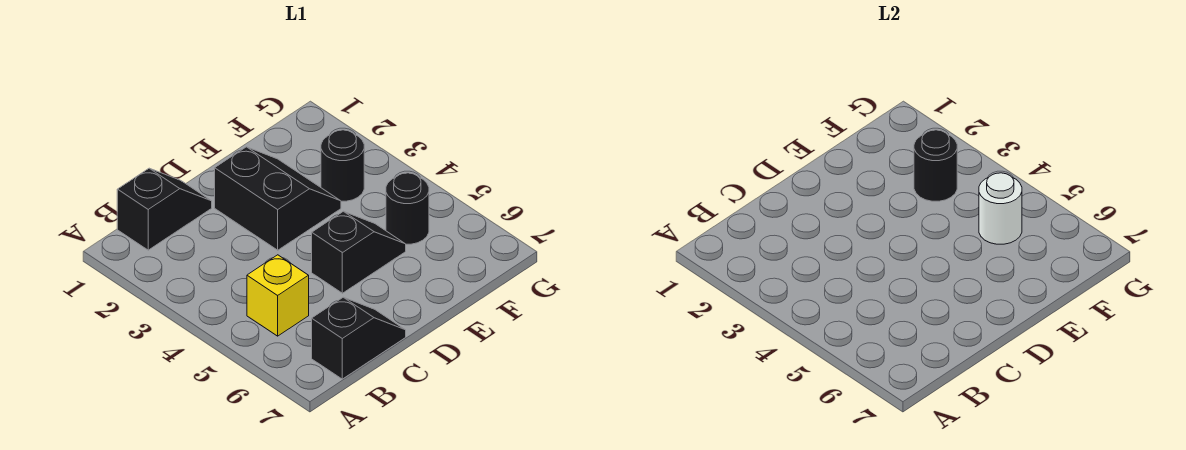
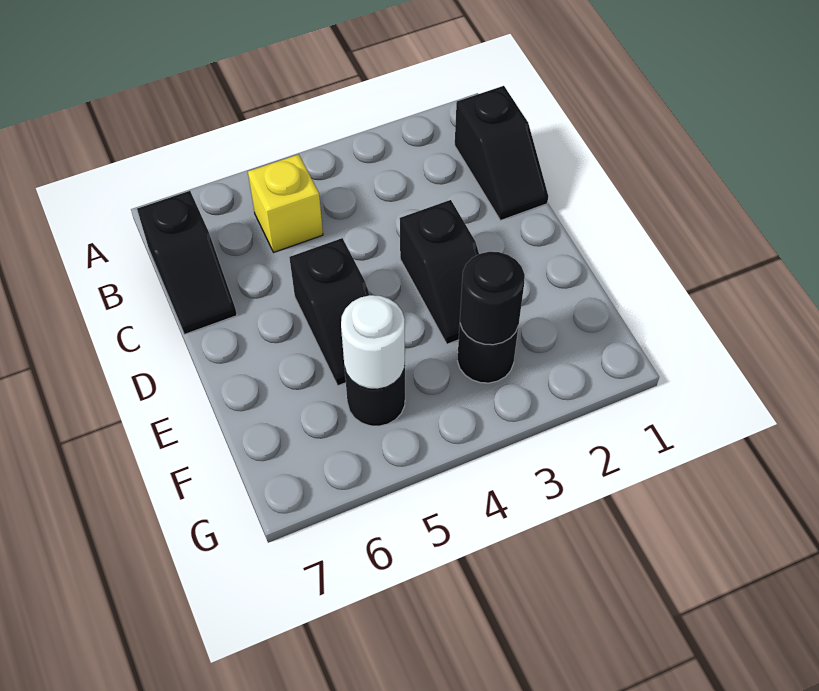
black slope D2:E3 level 1 top D -> black slope D3:E3 level 1 top D

